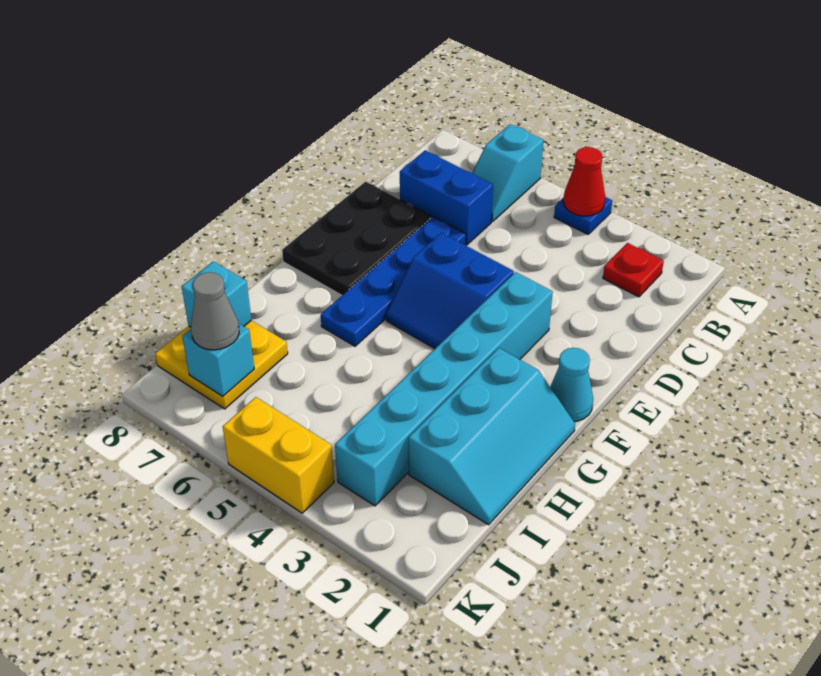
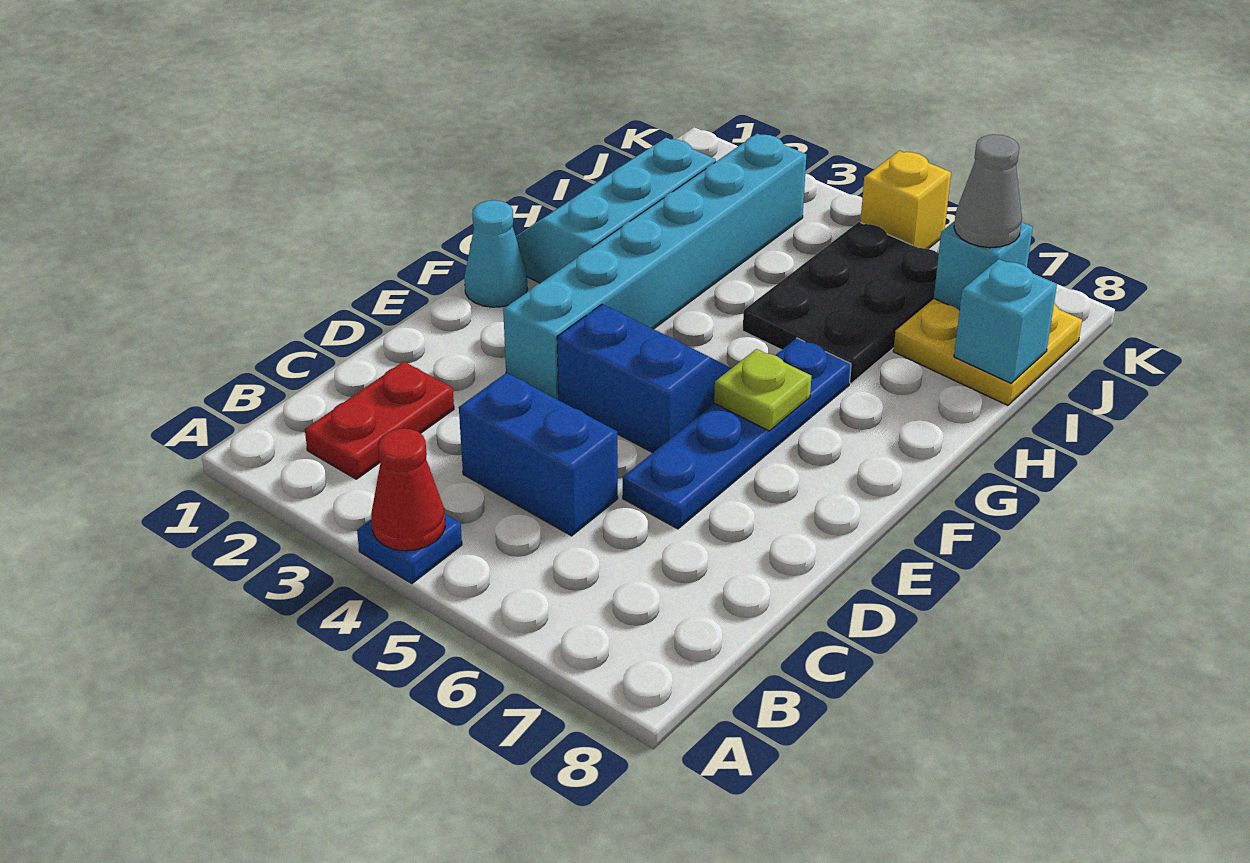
cyan slope A6:B6 level 1 top A -> none
red plate B2 level 1 -> red plate B2:C2 level 1
blue brick C6:C7 level 1 -> blue brick C4:C5 level 1
black plate D7:F8 level 1 -> black plate H5:J6 level 1
none -> lime plate F6 level 2
yellow brick K4:K5 level 1 -> yellow brick K5 level 1

